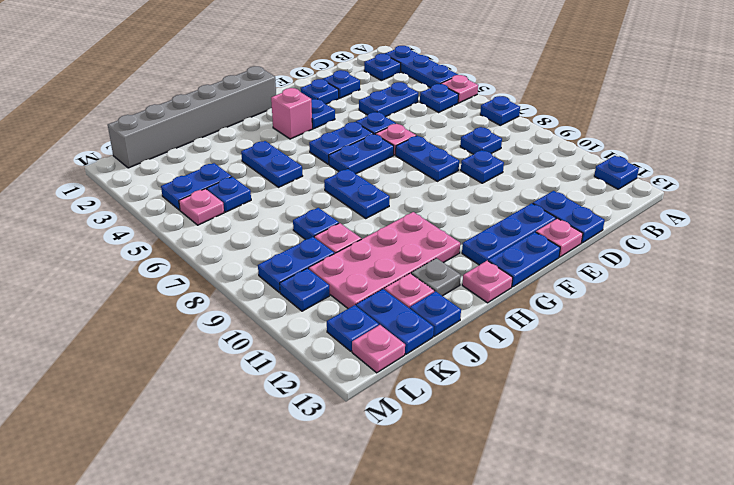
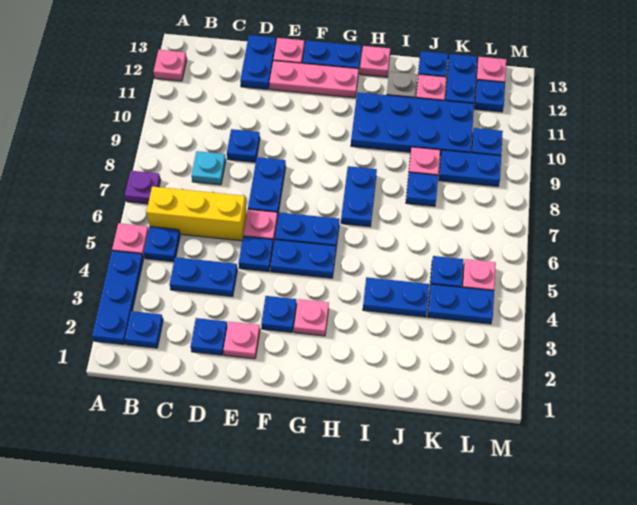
blue plate A7 level 1 -> purple plate A7 level 1
blue plate A12 level 1 -> pink plate A12 level 1
none -> yellow brick B6:D6 level 1
blue plate C8 level 1 -> cyan plate C8 level 1
blue plate E2 level 1 -> pink plate E2 level 1
blue plate E12:G12 level 1 -> pink plate E12:G12 level 1
grey brick G1:L1 level 1 -> none
pink brick G3 level 1 -> pink plate G3 level 1
pink plate H10:K11 level 1 -> blue plate H10:K11 level 1
blue plate I4:I5 level 1 -> blue plate I4:J4 level 1

